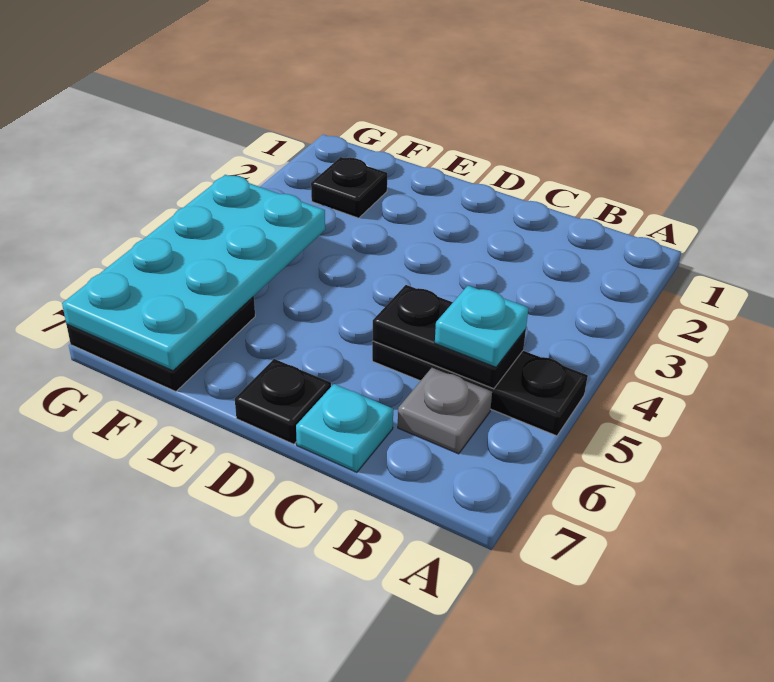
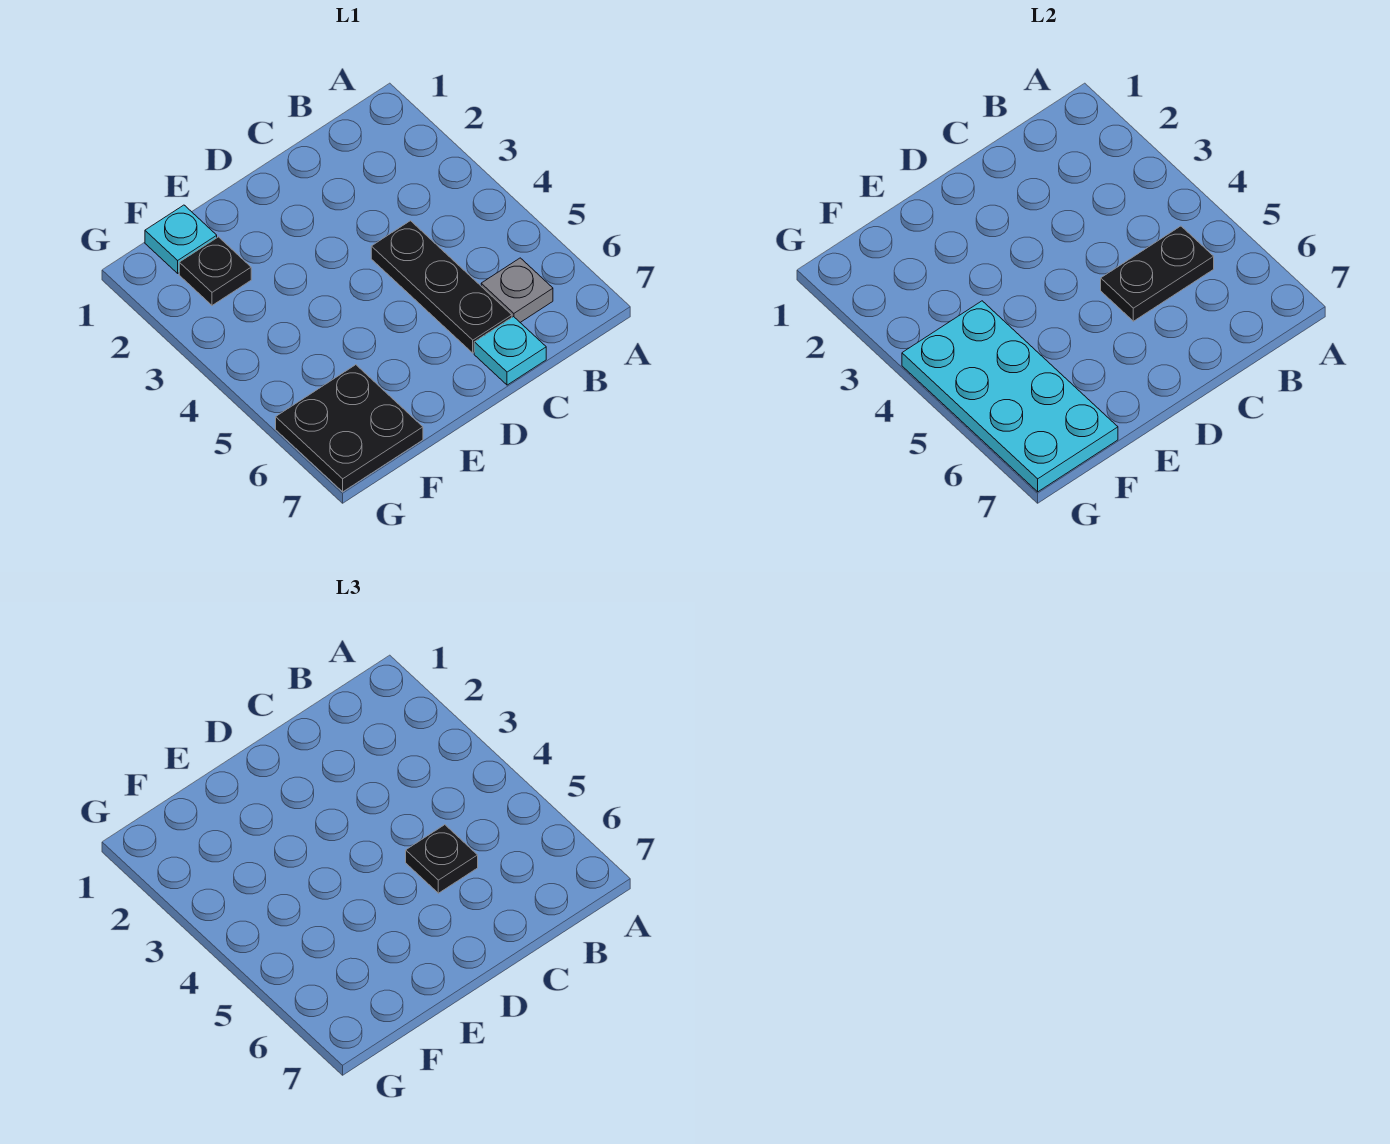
black plate A5:C5 level 1 -> black plate C4:C6 level 1
cyan plate B5 level 3 -> cyan plate F1 level 1
black plate D7 level 1 -> black plate C5 level 3

